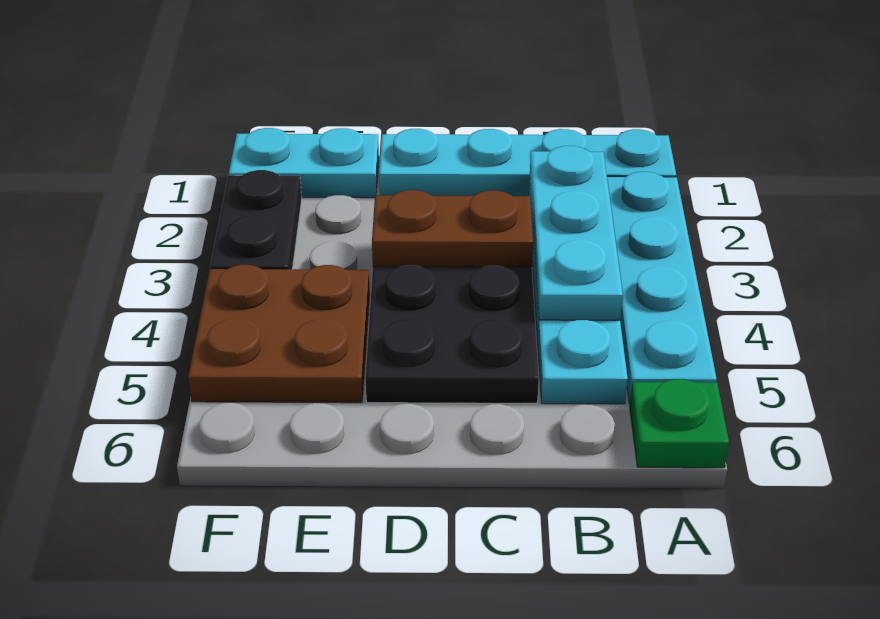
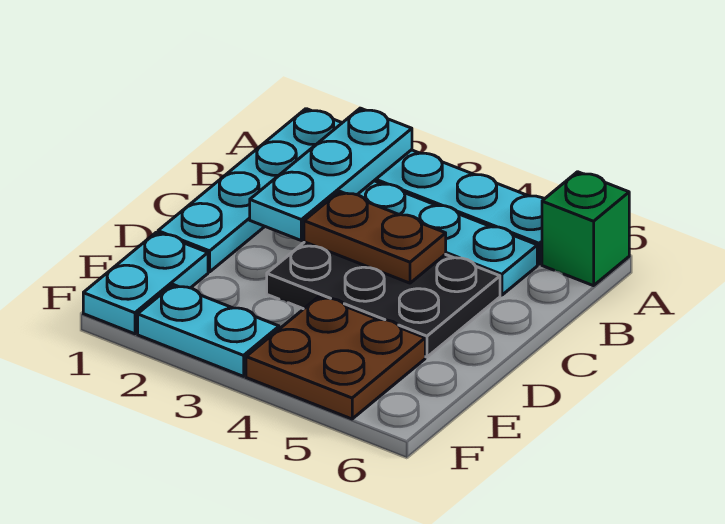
green plate A6 level 1 -> green brick A6 level 1
cyan plate B2:B4 level 2 -> cyan plate A2:C2 level 2
brown plate C3:D3 level 2 -> brown plate C3:C4 level 2
black plate F2:F3 level 1 -> cyan plate F2:F3 level 1

